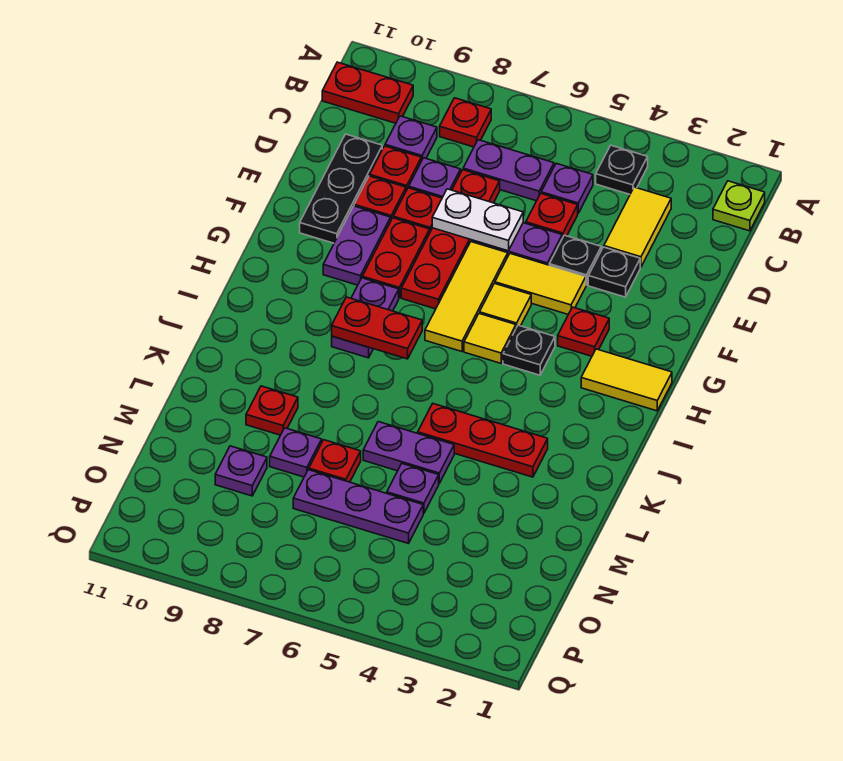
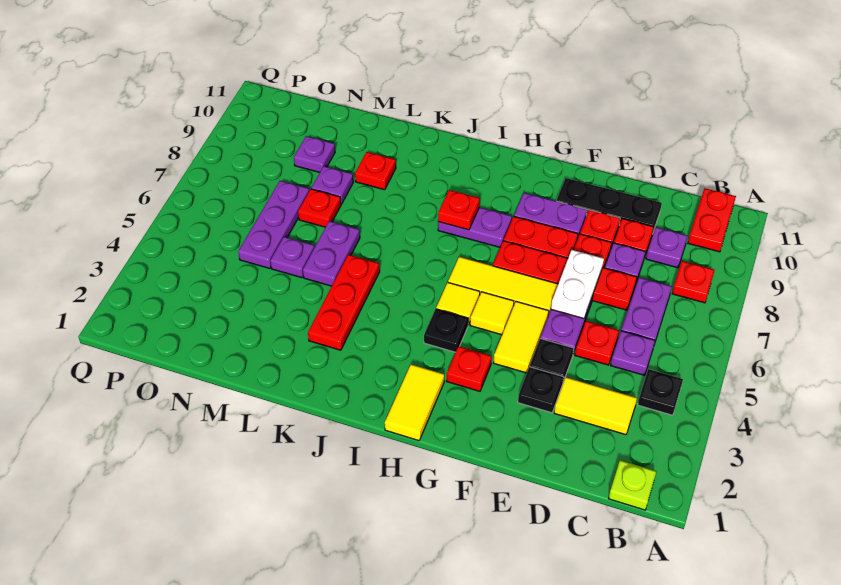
red plate I7:I8 level 2 -> red plate I8 level 2

